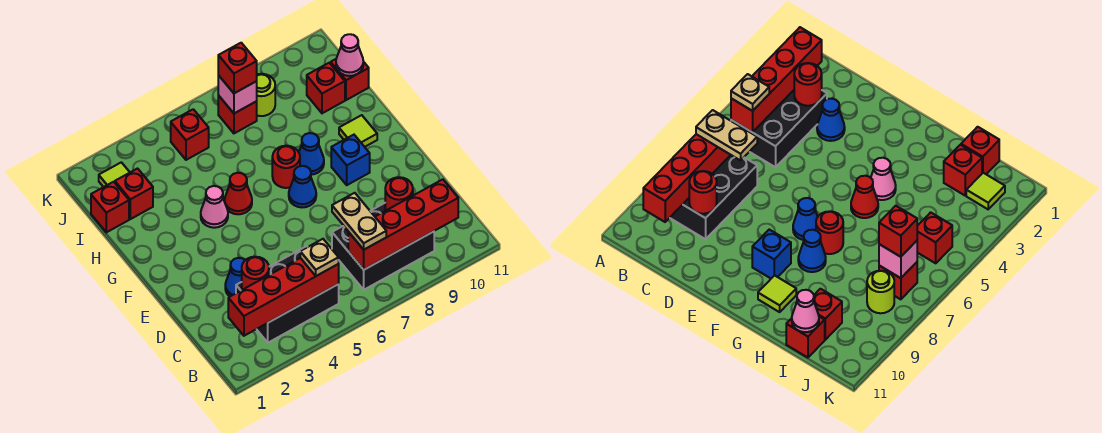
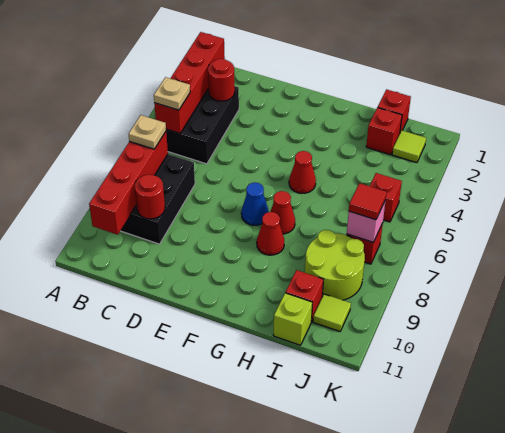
tan plate B7:C7 level 3 -> tan plate B7 level 3
blue cone D3 level 1 -> none
blue brick F9 level 1 -> none
pink cone G4 level 1 -> none
red round brick G7 level 1 -> red cone G7 level 1
blue cone G8 level 1 -> red cone G8 level 1
lime tile G10 level 1 -> lime tile J10 level 1
red brick I11 level 1 -> lime brick I11 level 1
pink cone I11 level 2 -> none
red brick J7 level 3 -> red tile J7 level 3
lime round brick J8 level 1 -> lime round brick I8:J9 level 1

